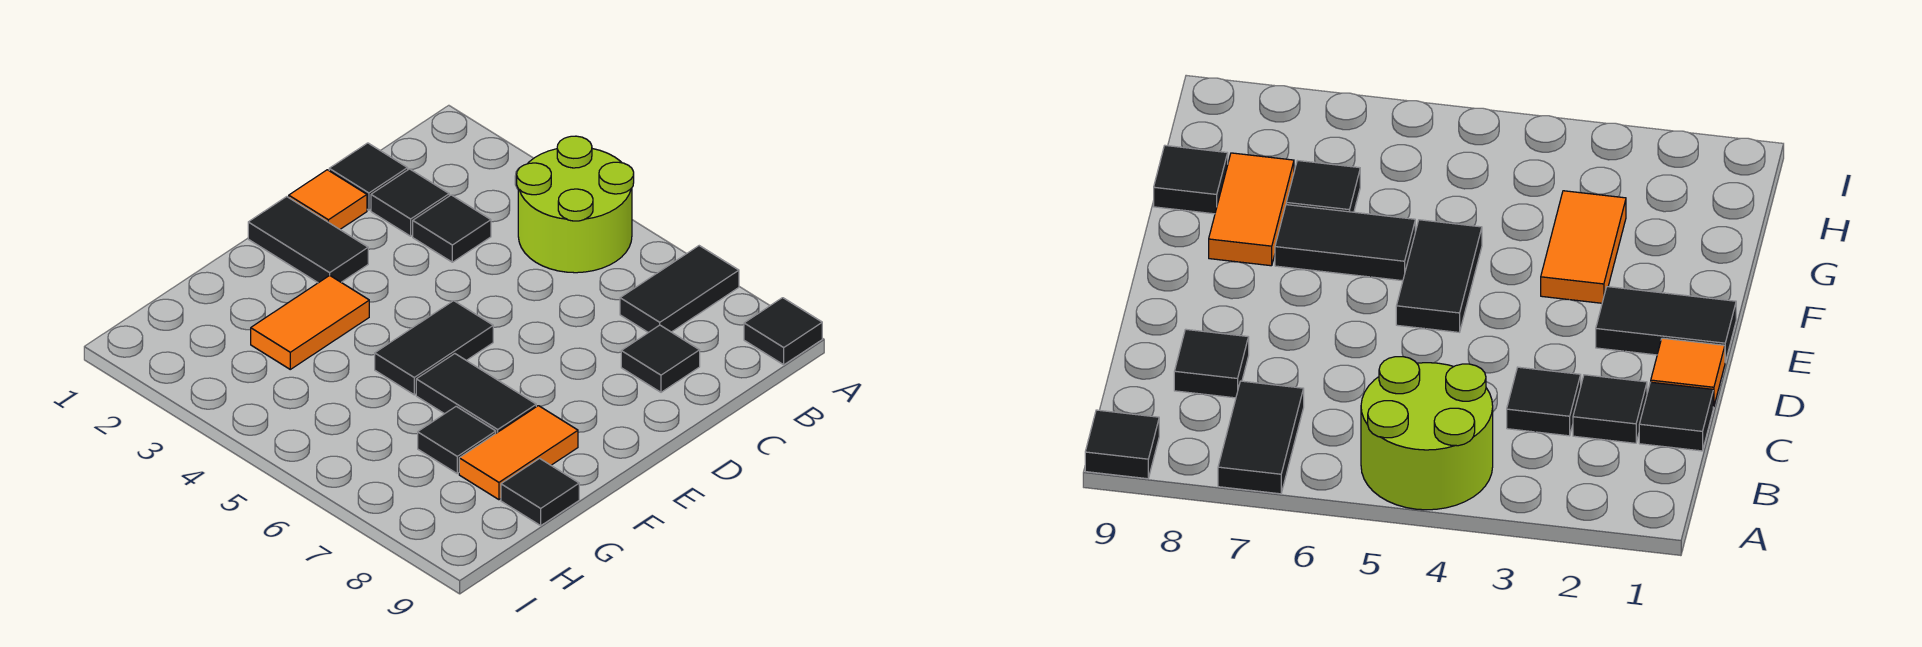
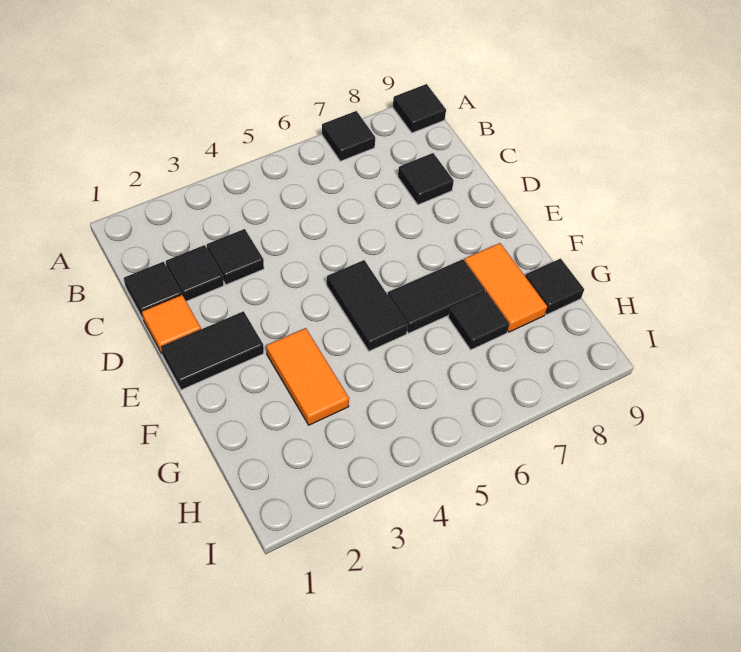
lime round brick A4:B5 level 1 -> none
black tile A7:B7 level 1 -> black tile A7 level 1

